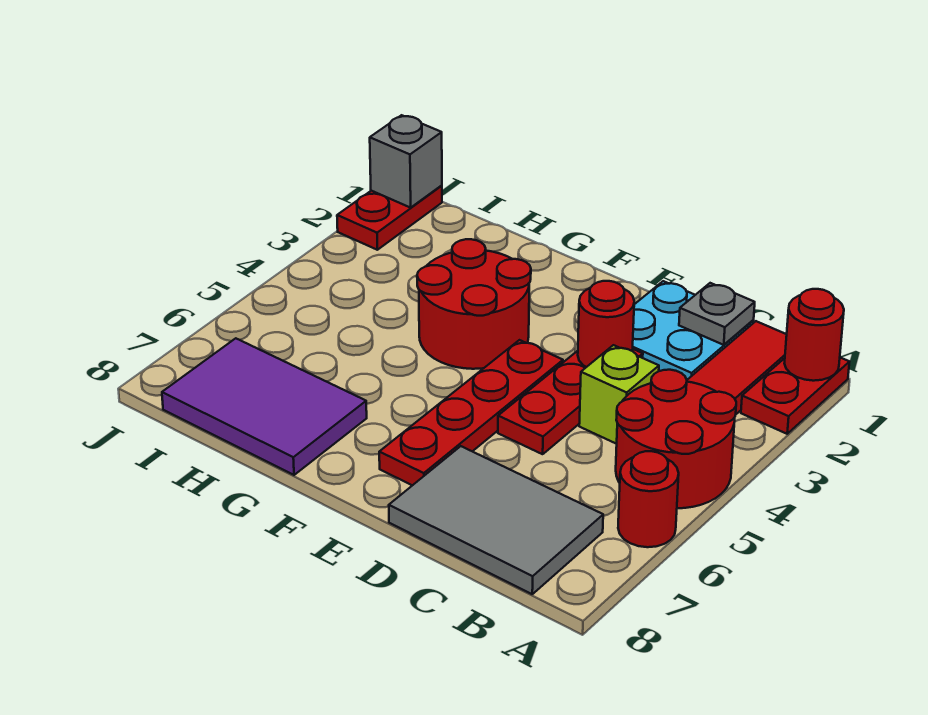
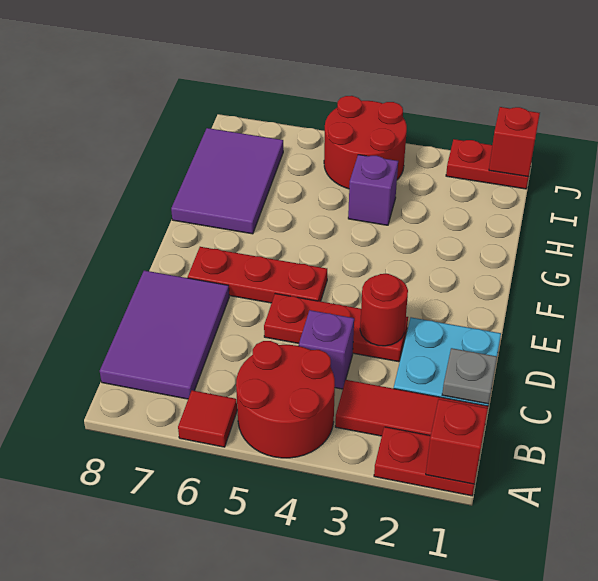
red round brick A1 level 2 -> red brick A1 level 2
red round brick A6 level 1 -> red tile A6 level 1
grey tile B7:D8 level 1 -> purple tile B7:D8 level 1
lime brick C4 level 1 -> purple brick C4 level 1
red plate E4:E7 level 1 -> red plate E5:E7 level 1
red round brick F3:G4 level 1 -> red round brick I4:J5 level 1
none -> purple brick H4 level 1
grey brick J1 level 2 -> red brick J1 level 2

